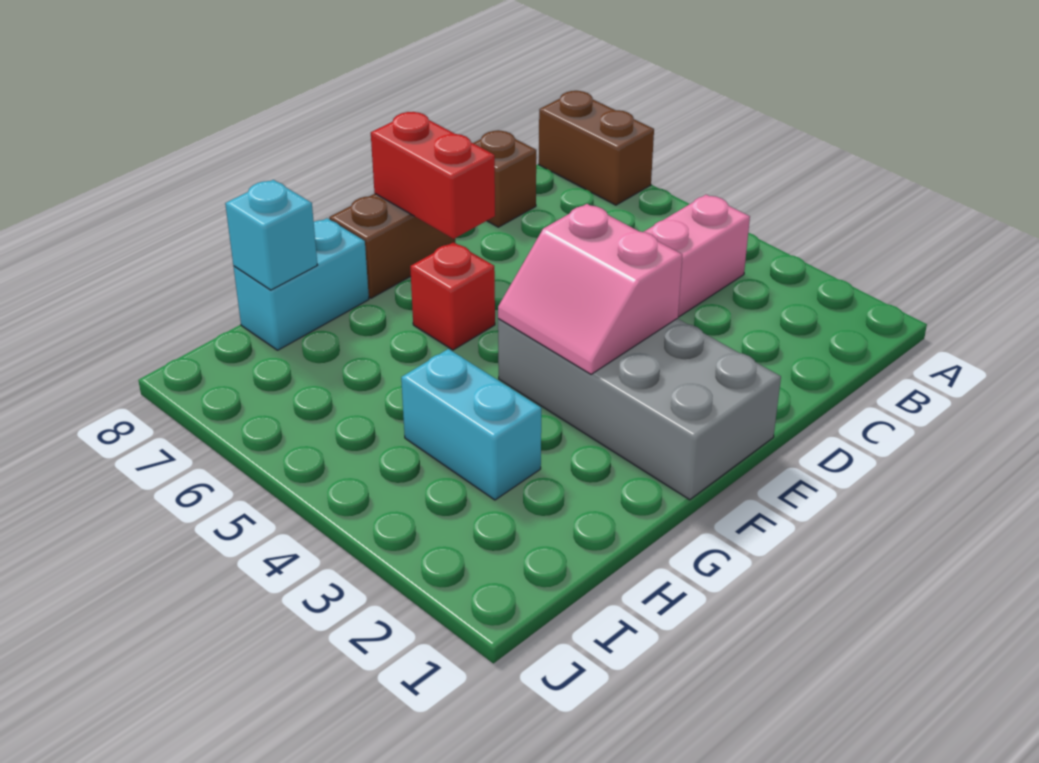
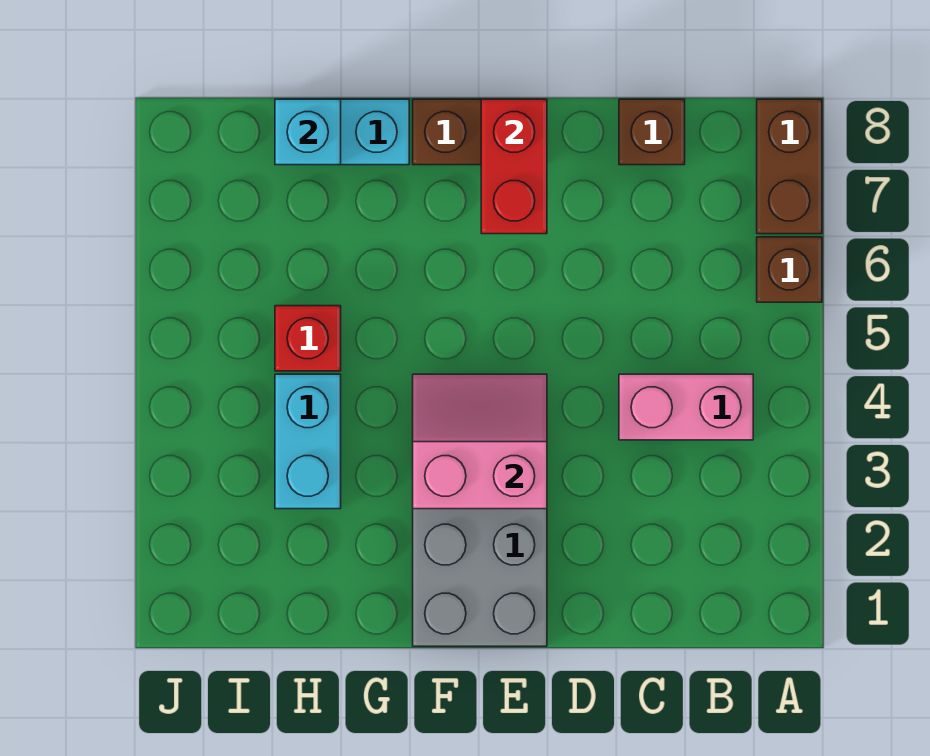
none -> brown brick A6 level 1
pink slope E3:F4 level 2 top E -> pink slope E3:F4 level 2 top 3
red brick F6 level 1 -> red brick H5 level 1

